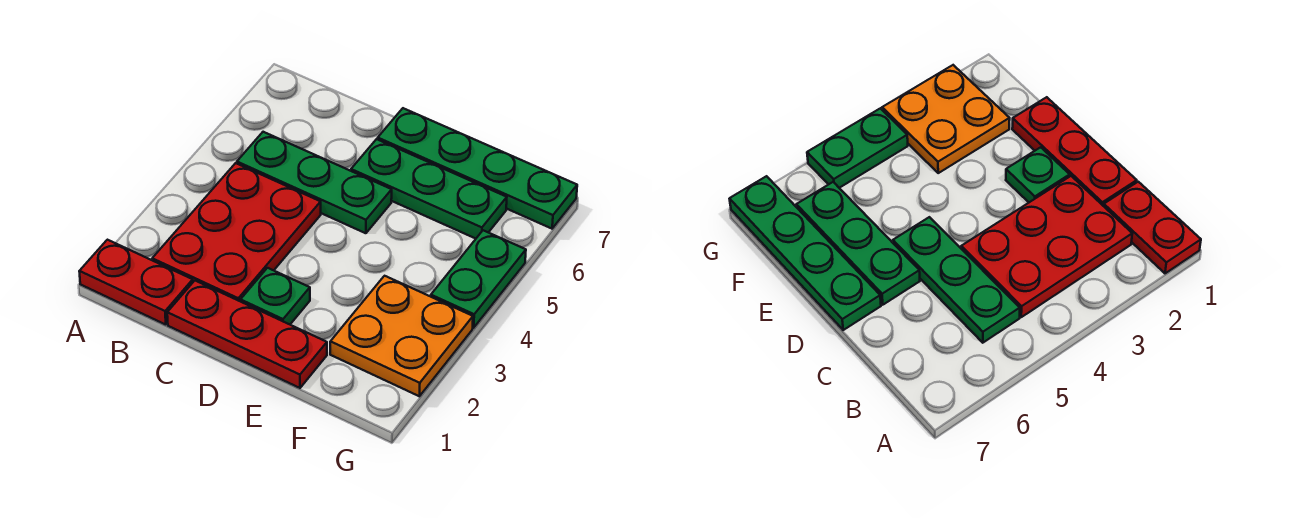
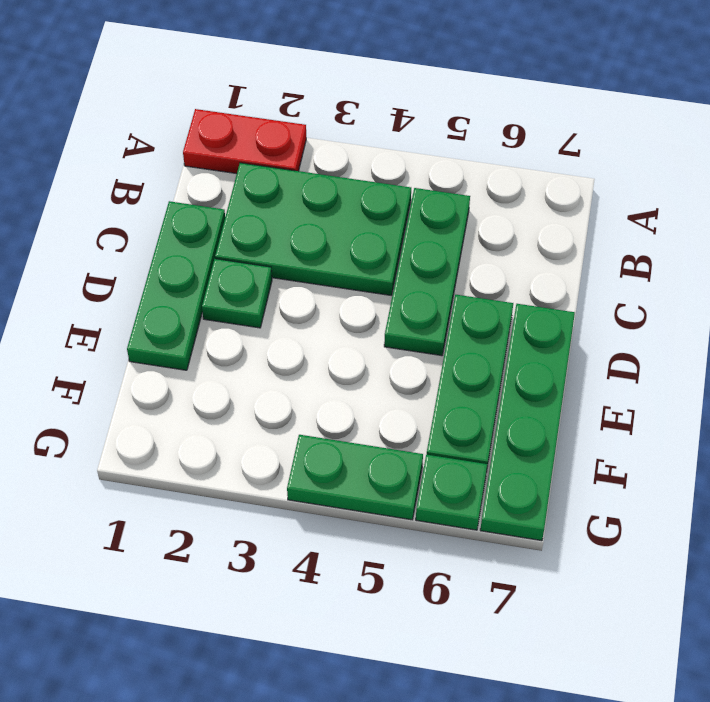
red plate A1:B1 level 1 -> red plate A1:A2 level 1
red plate B2:C4 level 1 -> green plate B2:C4 level 1
red plate C1:E1 level 1 -> green plate C1:E1 level 1
orange plate F2:G3 level 1 -> none
none -> green plate G6 level 1

